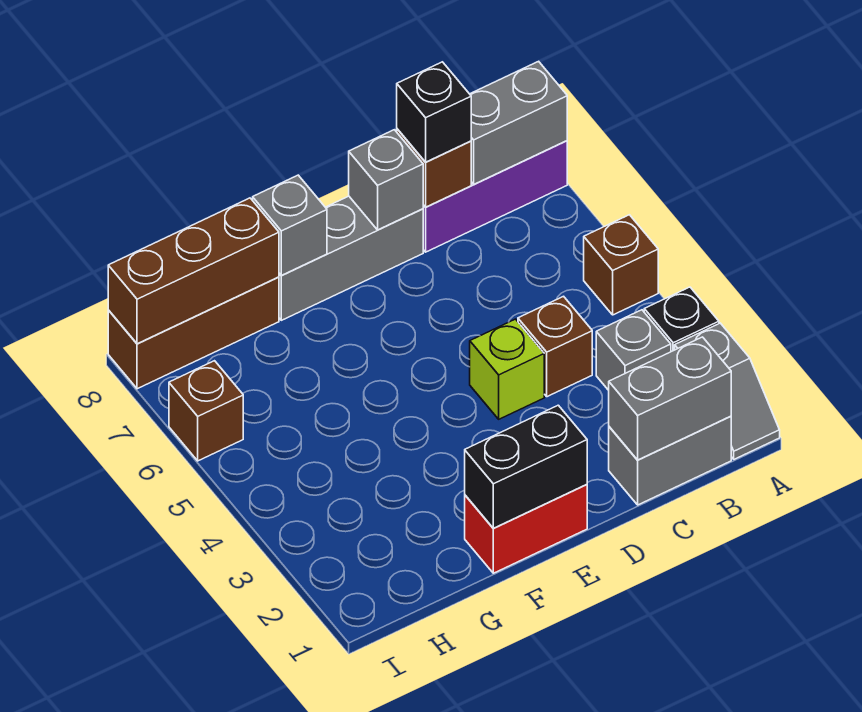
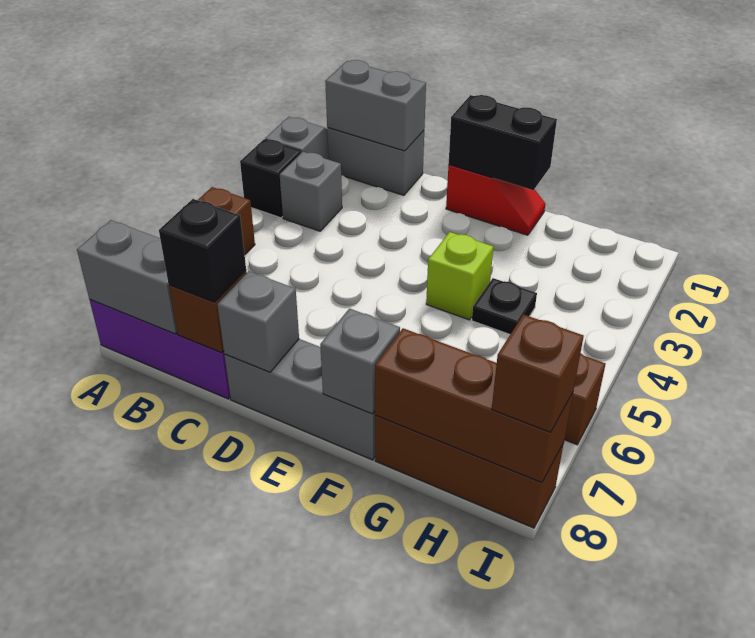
brown brick C4 level 1 -> brown brick I8 level 3
lime brick D4 level 1 -> lime brick F4 level 1
red brick E1:F1 level 1 -> red slope E1:F1 level 1 top E
none -> black plate G4 level 1

